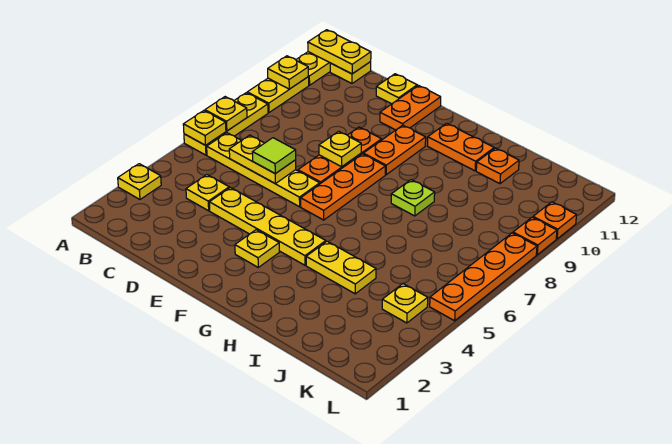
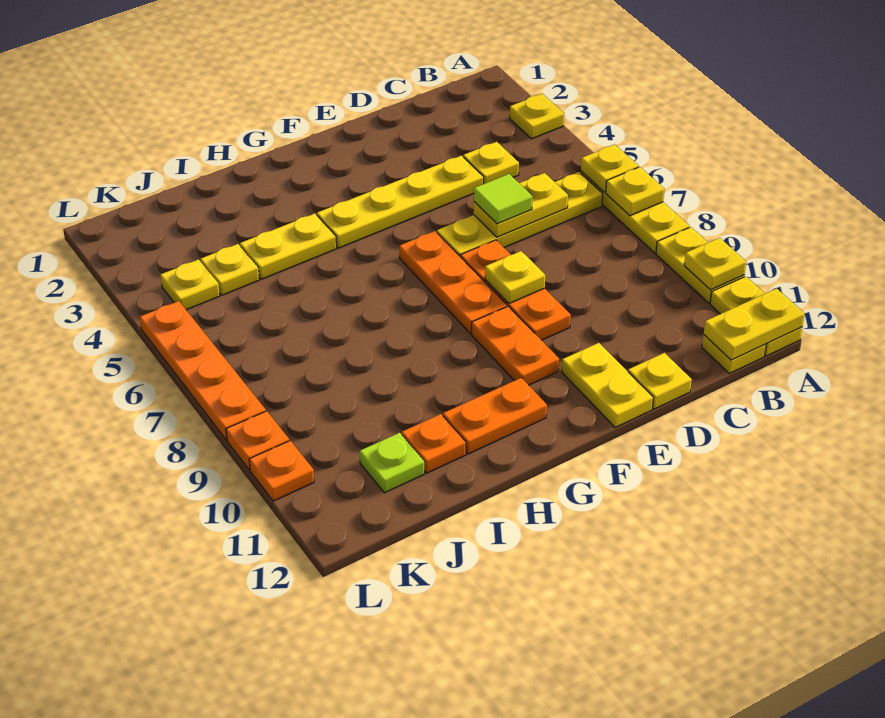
orange plate E11:E12 level 1 -> yellow plate E11:E12 level 1
yellow plate F3 level 1 -> yellow plate J4 level 1
lime plate H8 level 1 -> lime plate J11 level 1

